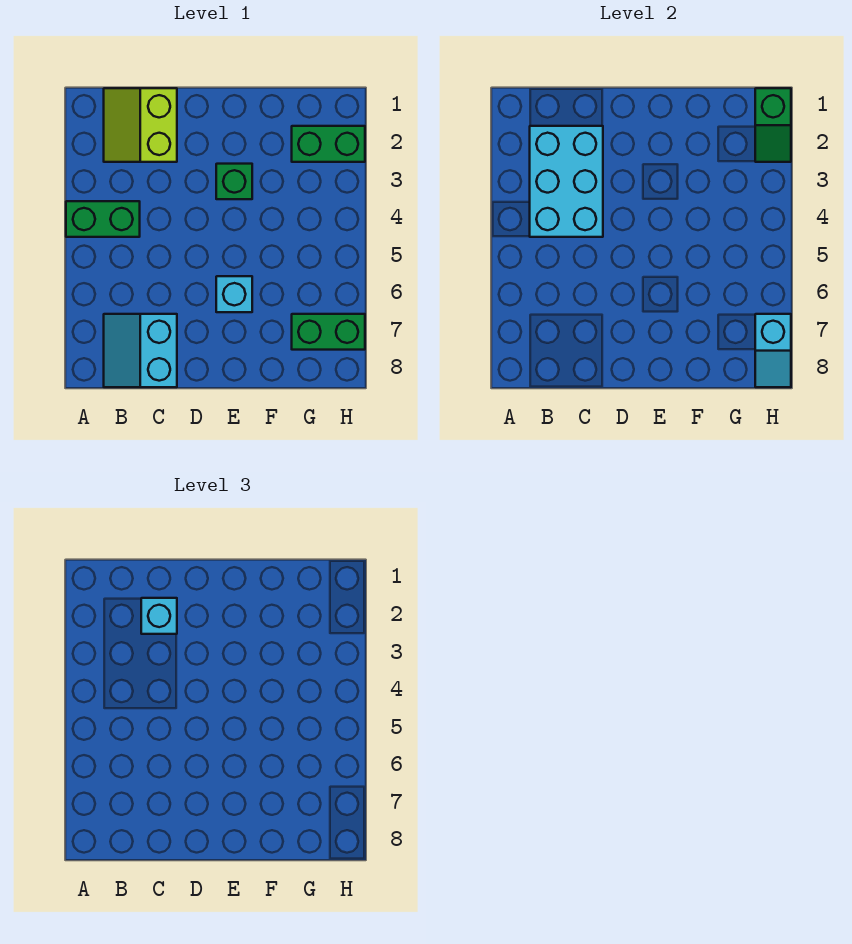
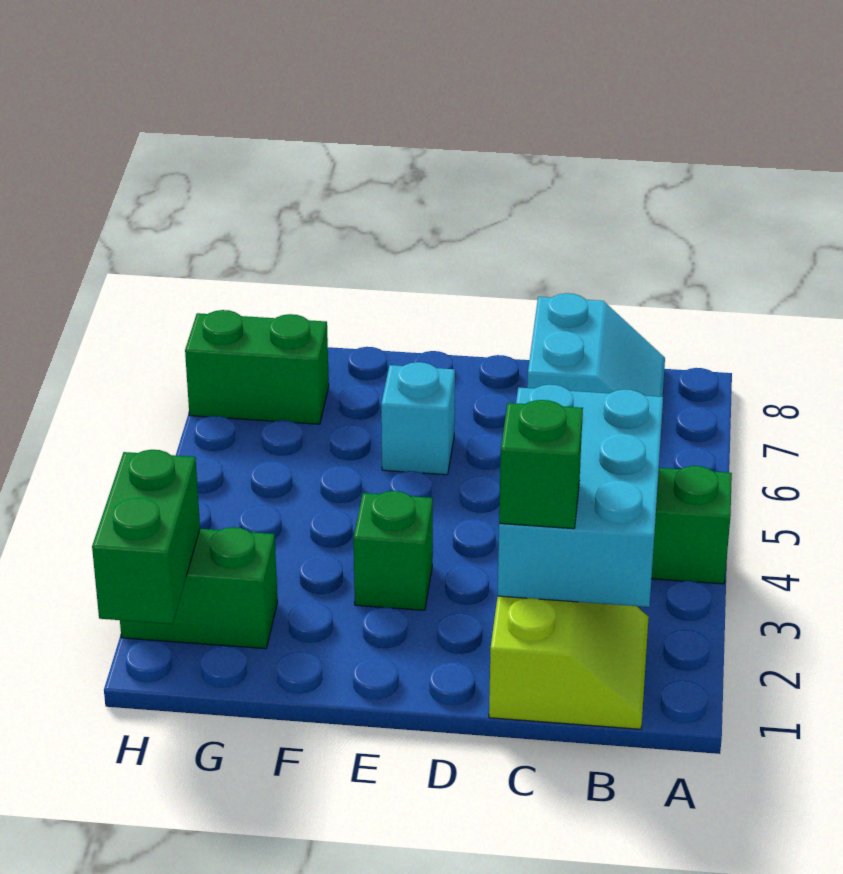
cyan brick C2 level 3 -> green brick C2 level 3
green slope H1:H2 level 2 top 1 -> green brick H1:H2 level 2
cyan slope H7:H8 level 2 top 7 -> none

